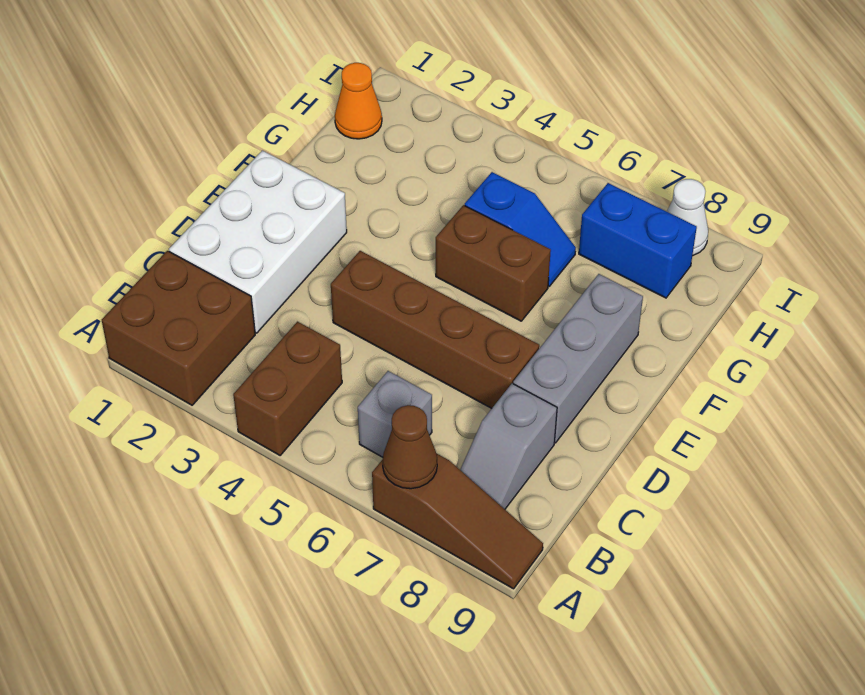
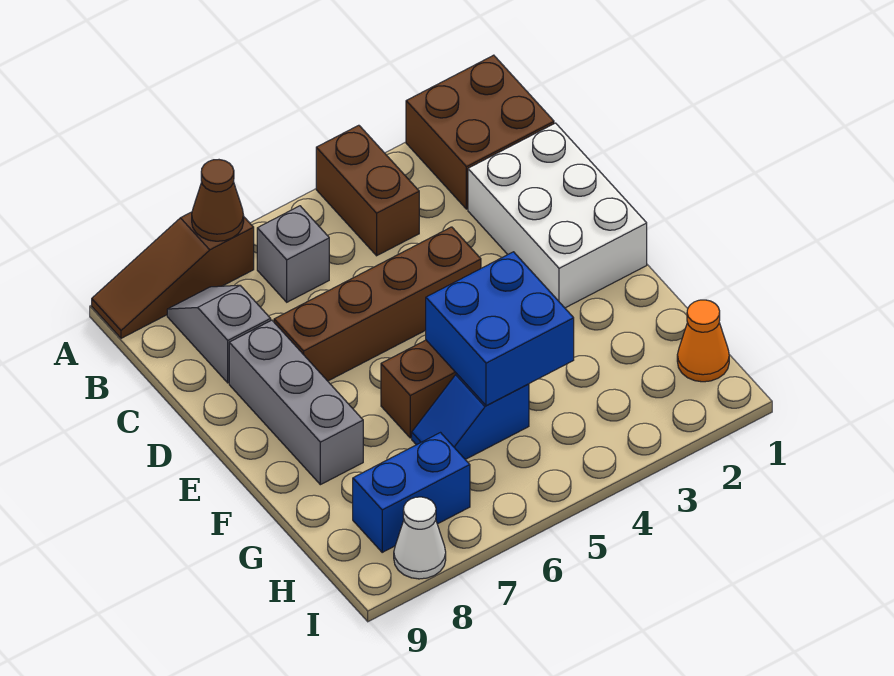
none -> blue brick F4:G5 level 2

